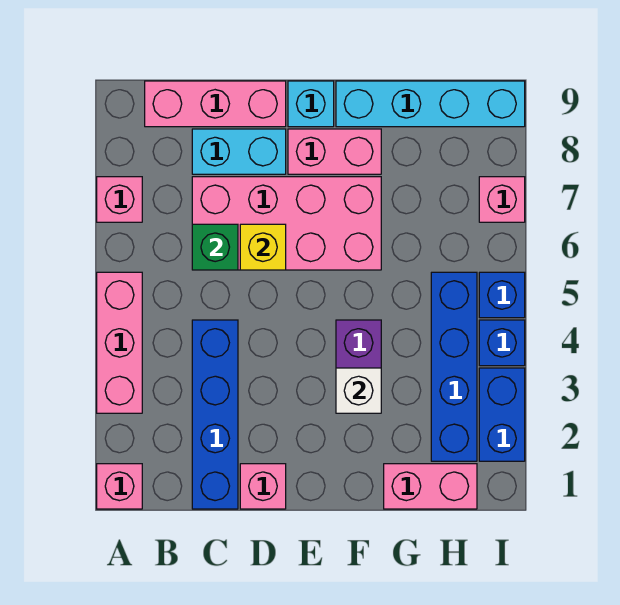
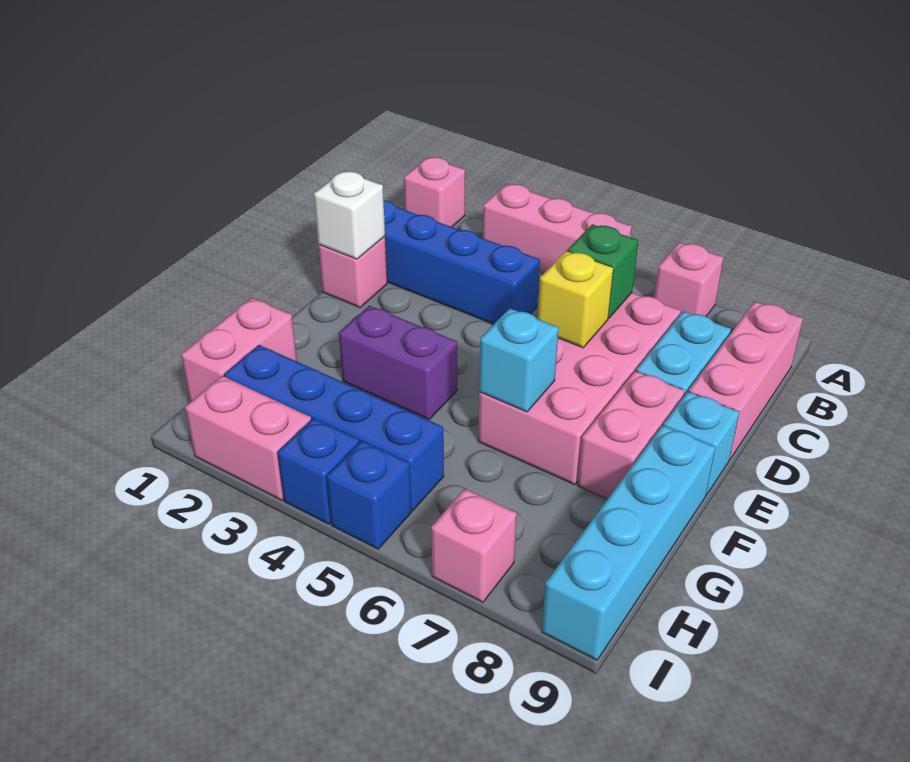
white brick F3 level 2 -> white brick D1 level 2
none -> cyan brick F6 level 2
blue brick I2:I3 level 1 -> pink brick I2:I3 level 1

